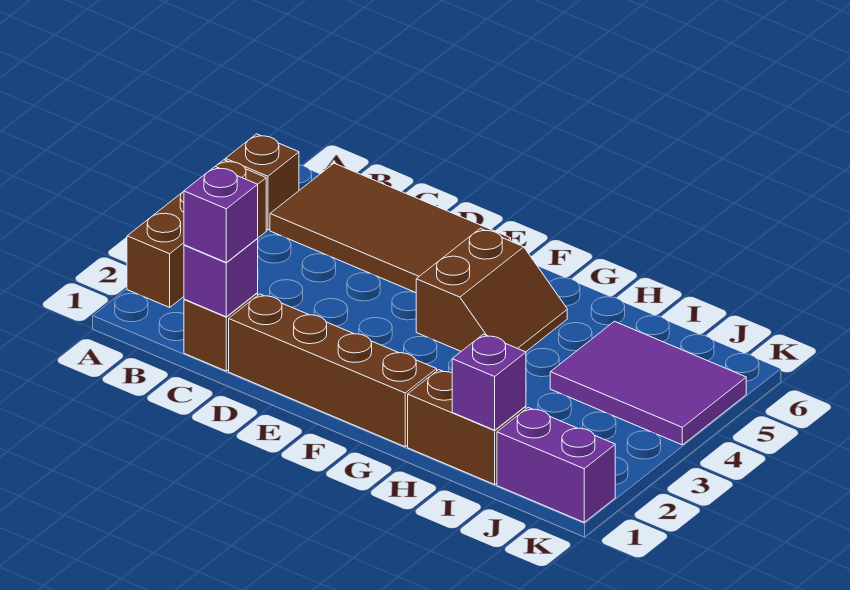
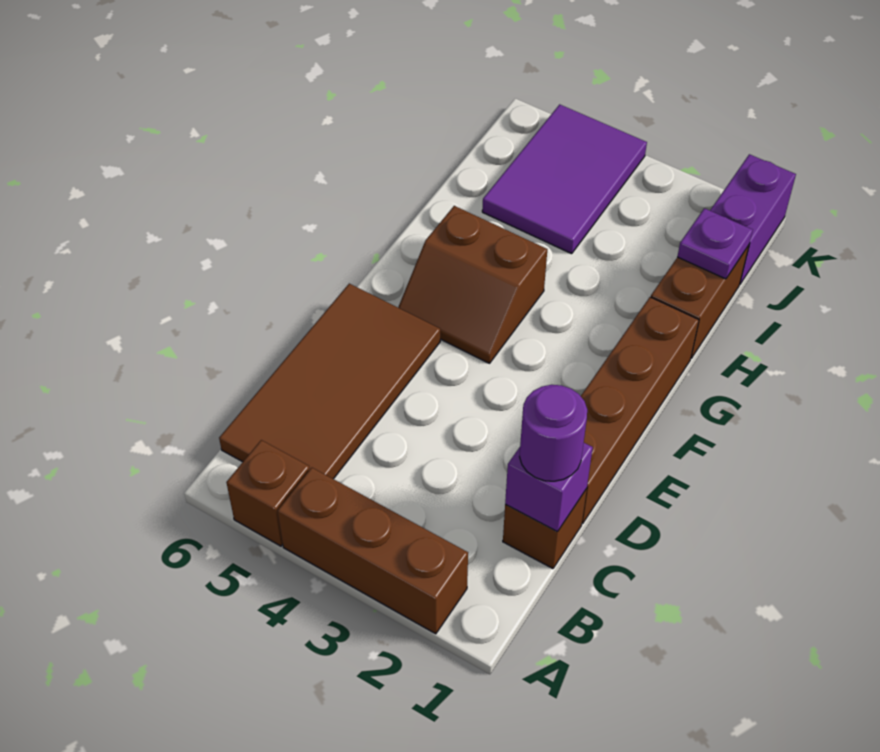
purple brick C1 level 3 -> purple round brick C1 level 3
brown slope F4:G5 level 1 top F -> brown slope F4:G5 level 1 top G
purple brick I1 level 2 -> purple plate I1 level 2

